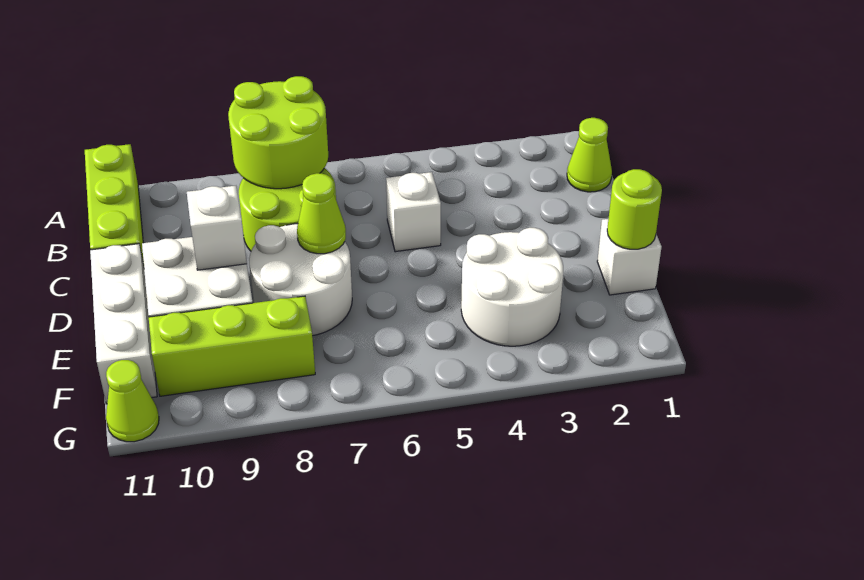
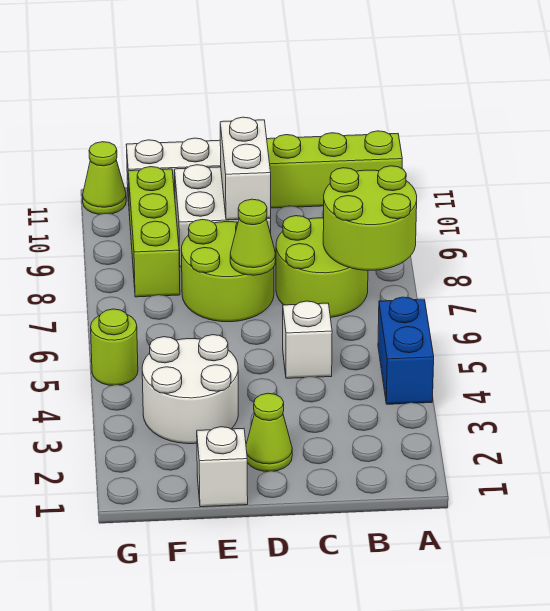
none -> blue brick A4:A5 level 1
lime cone B1 level 1 -> lime cone D2 level 1
white round brick D7:E8 level 1 -> lime round brick D7:E8 level 1
white brick D9 level 2 -> white brick D9:D10 level 2
lime round brick E1 level 2 -> lime round brick G5 level 1

